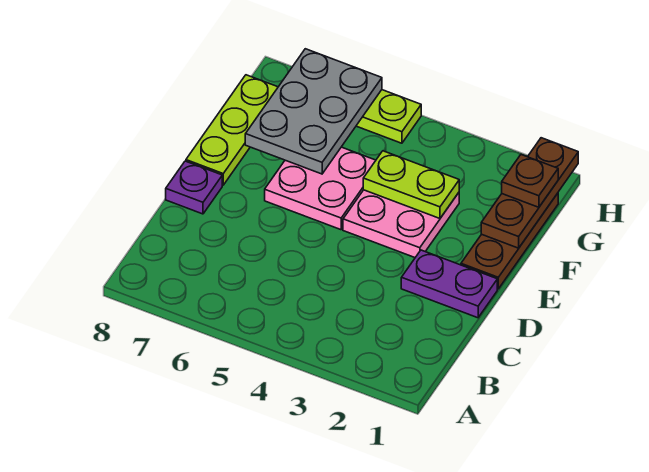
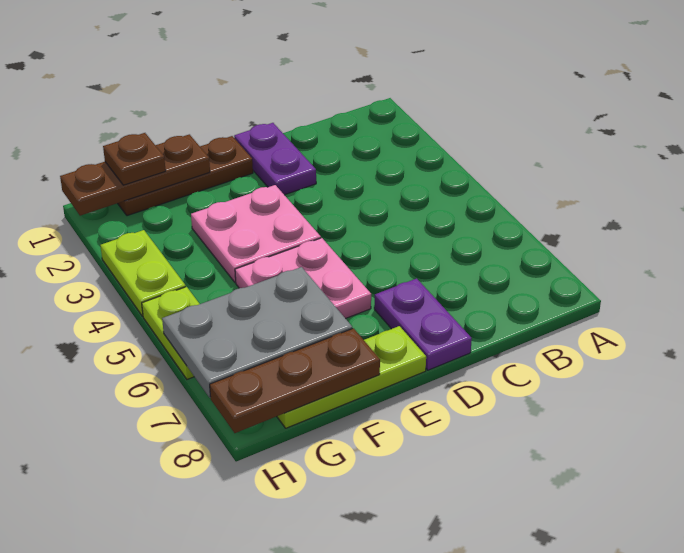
purple plate D8 level 1 -> purple plate D7:D8 level 1
lime plate F3:F4 level 2 -> lime plate H3:H4 level 1
none -> brown plate F8:H8 level 2

